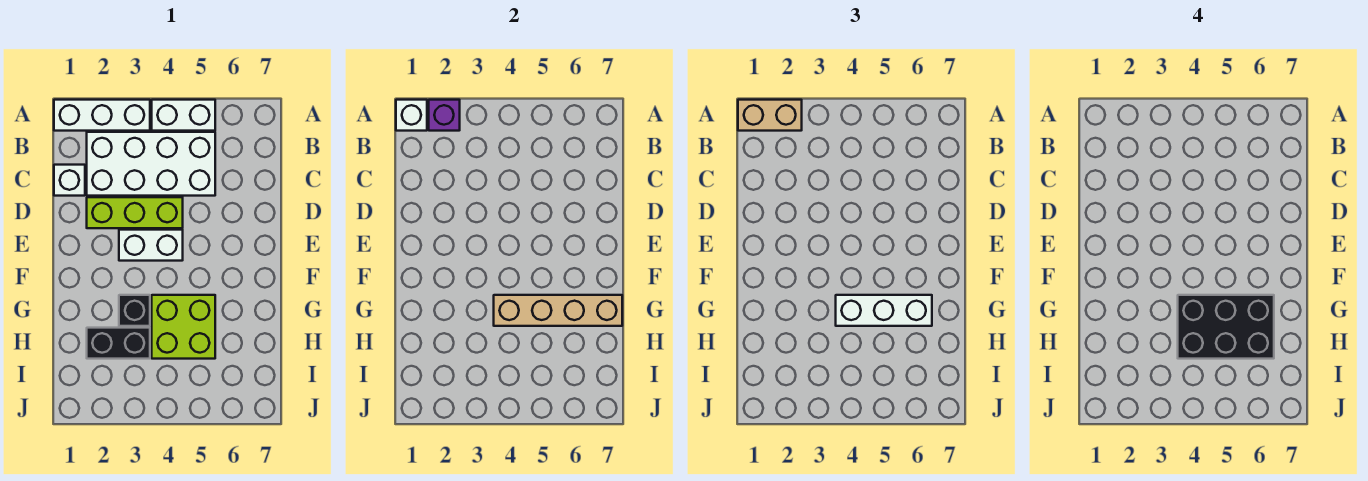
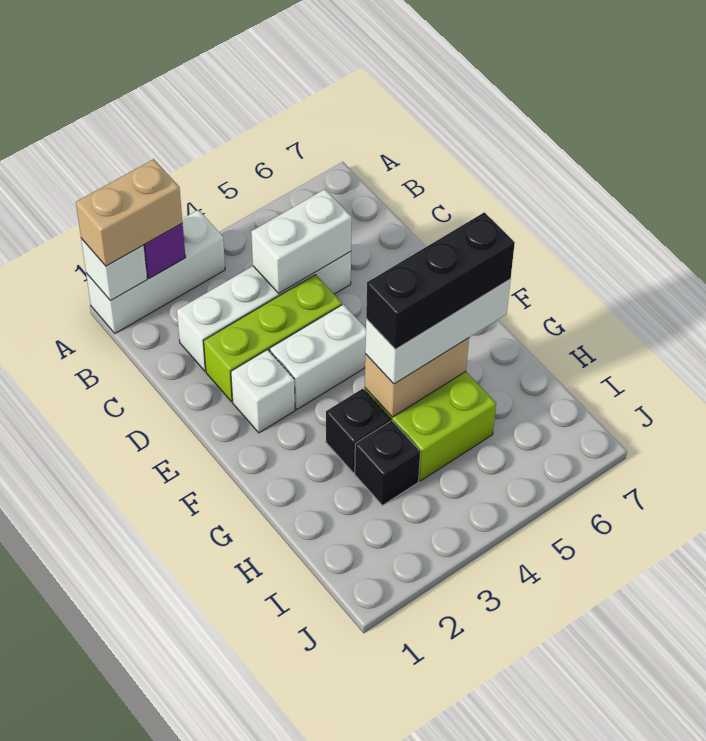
white brick A4:A5 level 1 -> white brick C4:C5 level 2
white brick B2:C5 level 1 -> white brick C2:C5 level 1
white brick C1 level 1 -> white brick E2 level 1
tan brick G4:G7 level 2 -> tan brick G4:G5 level 2
black brick G4:H6 level 4 -> black brick G4:G6 level 4
black brick H2:H3 level 1 -> black brick H3 level 1

